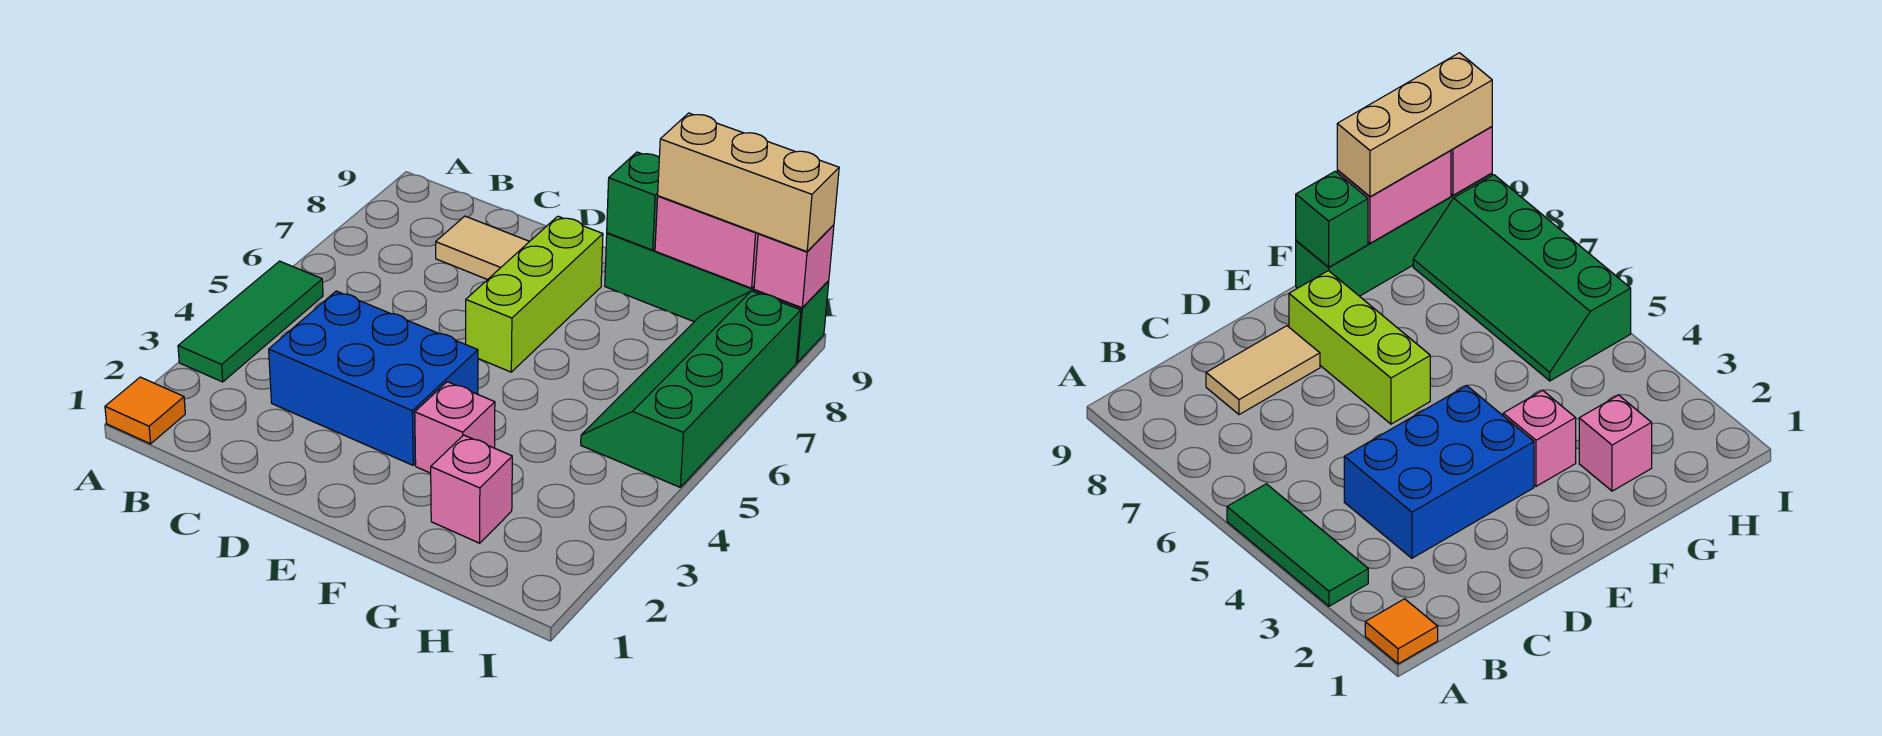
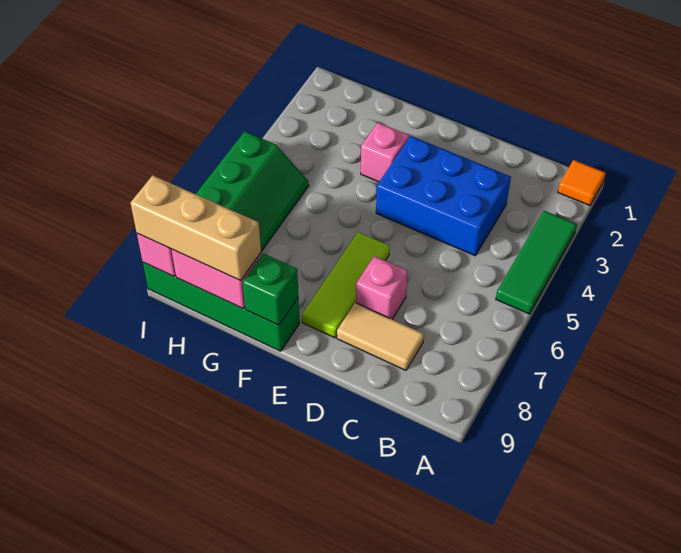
lime brick E6:E8 level 1 -> lime tile E6:E8 level 1
pink brick G2 level 1 -> pink brick D7 level 1

